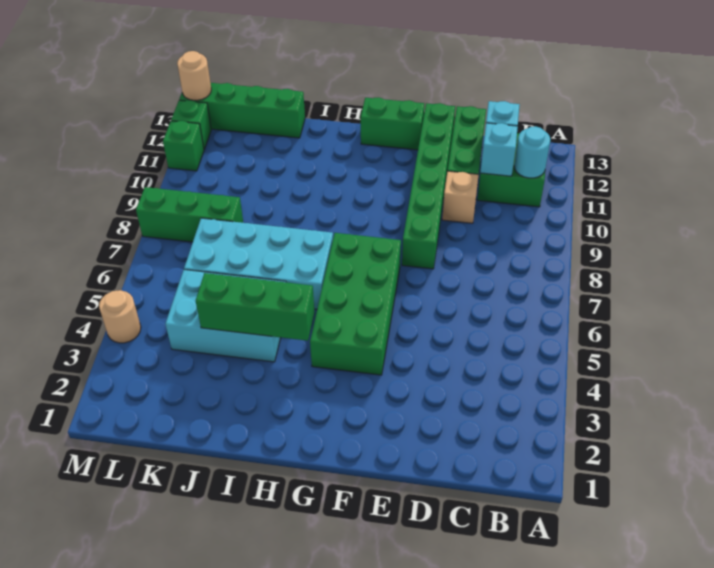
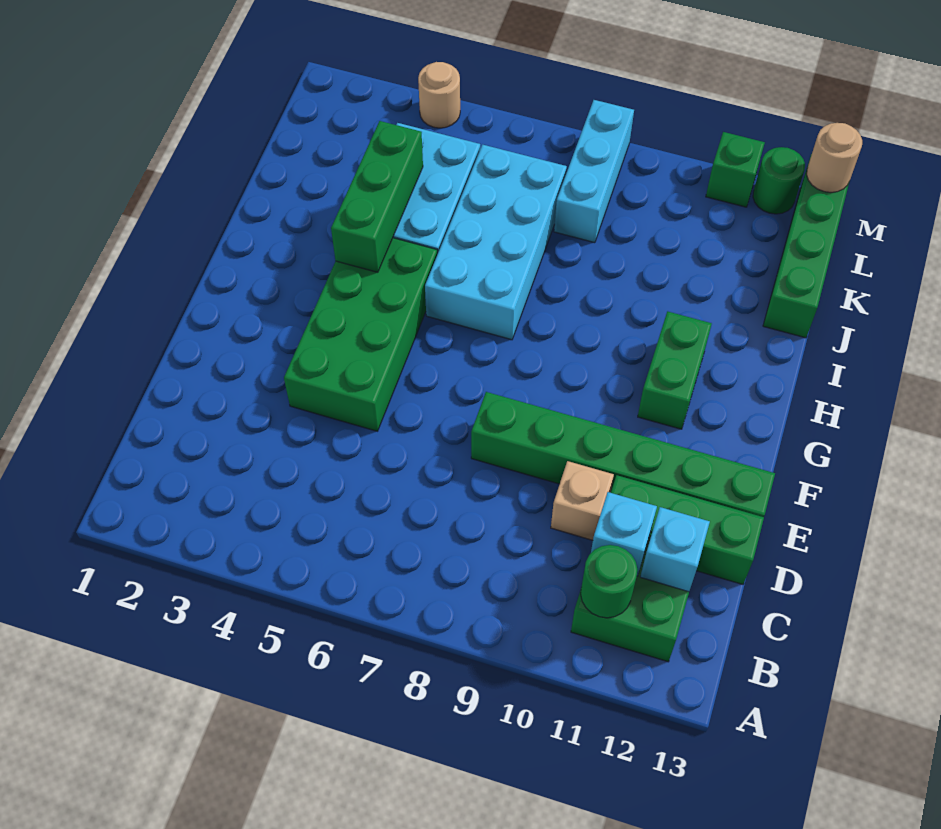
cyan round brick B11 level 2 -> green round brick B11 level 2
green brick F4:G7 level 1 -> green brick E4:H5 level 1
green brick F13:G13 level 1 -> green brick G11:H11 level 1
green brick K8:M8 level 1 -> cyan brick K8:M8 level 1
green brick M12 level 1 -> green round brick M12 level 1

